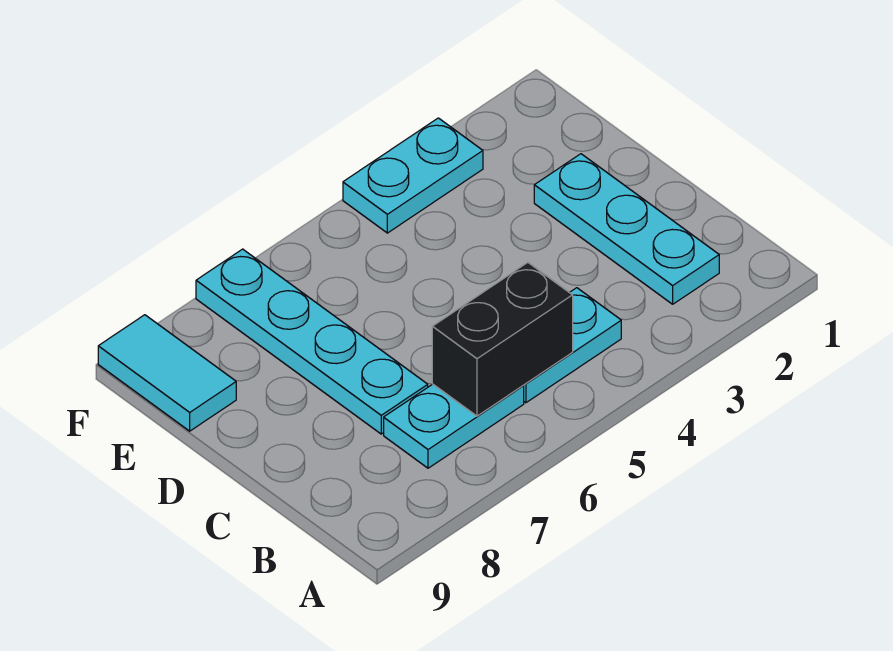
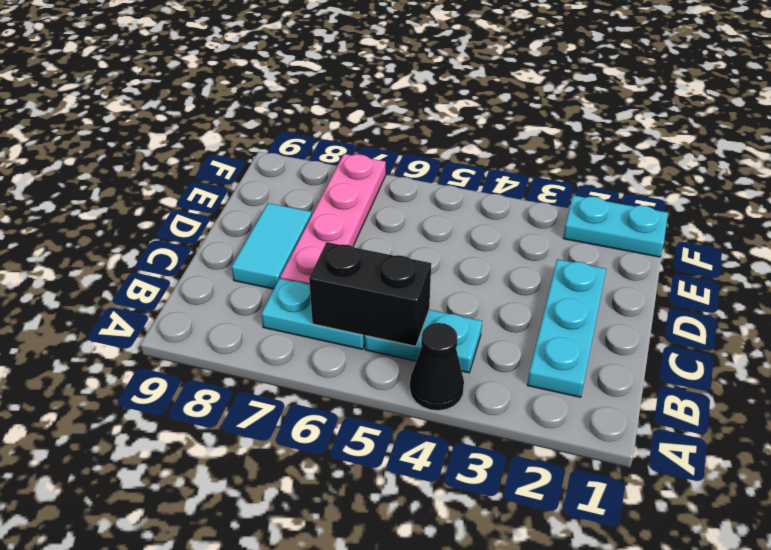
none -> black cone A4 level 1
cyan plate C7:F7 level 1 -> pink plate C7:F7 level 1
cyan tile E9:F9 level 1 -> cyan tile C8:D8 level 1
cyan plate F3:F4 level 1 -> cyan plate F1:F2 level 1

